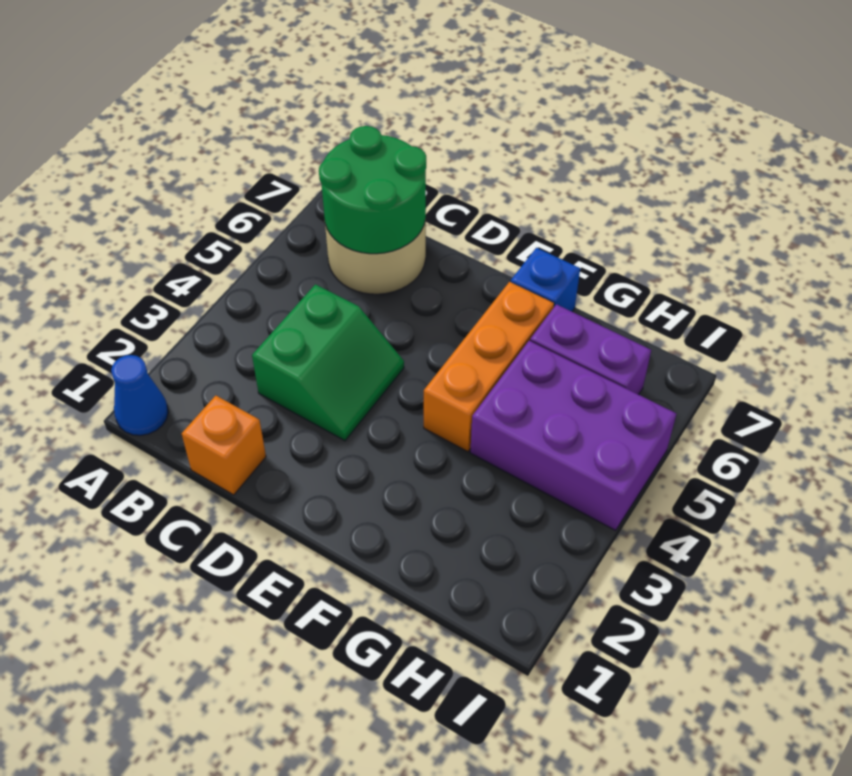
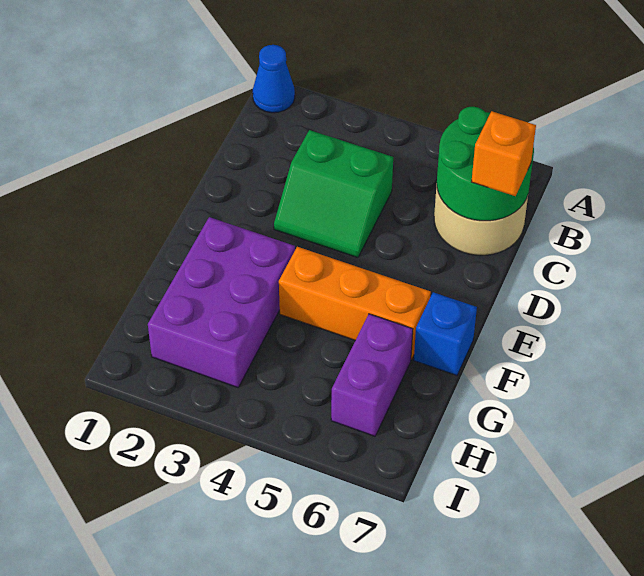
orange brick C1 level 1 -> orange brick C7 level 3
purple brick G4:I5 level 1 -> purple brick F2:H3 level 1

